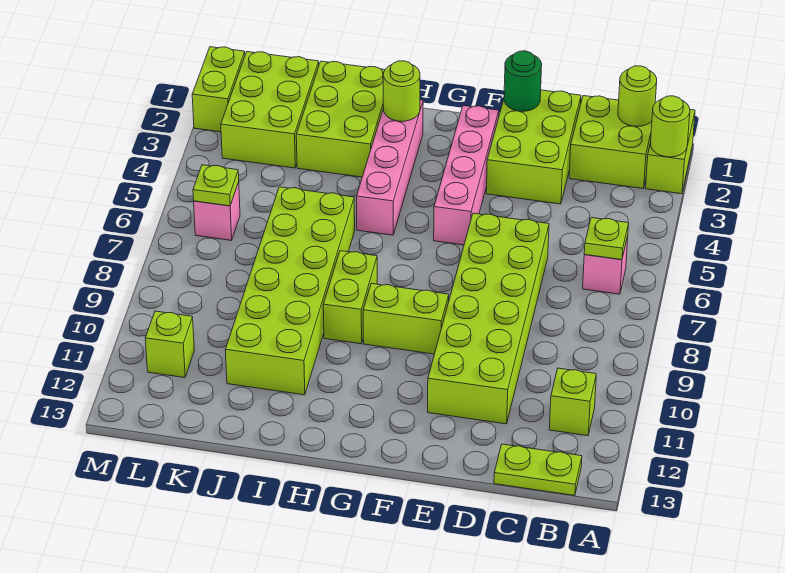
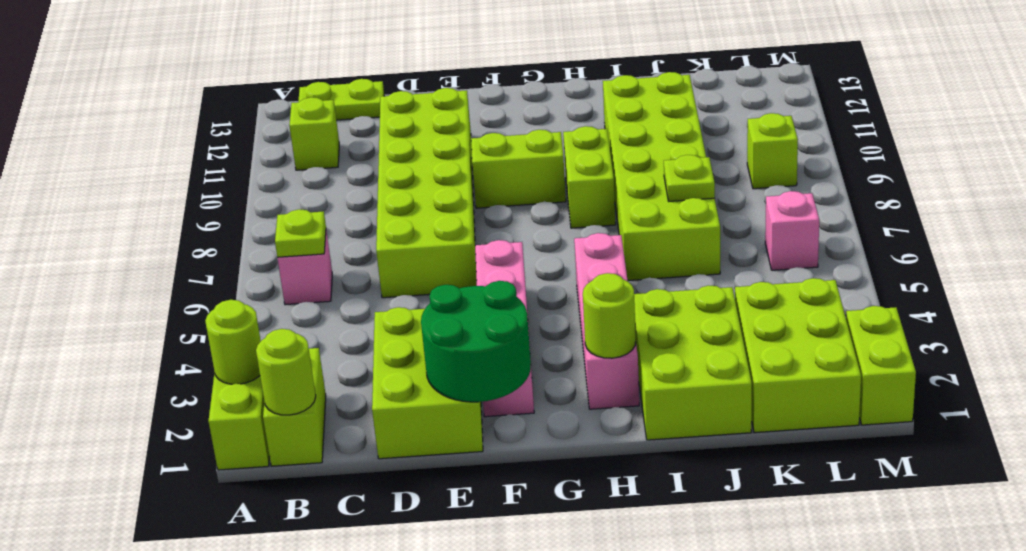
lime brick B1:C2 level 1 -> lime brick B1:B2 level 1
green round brick E1 level 2 -> green round brick E1:F2 level 2
lime plate L6 level 2 -> lime plate J7 level 2
lime brick L11 level 1 -> lime brick L9 level 1

